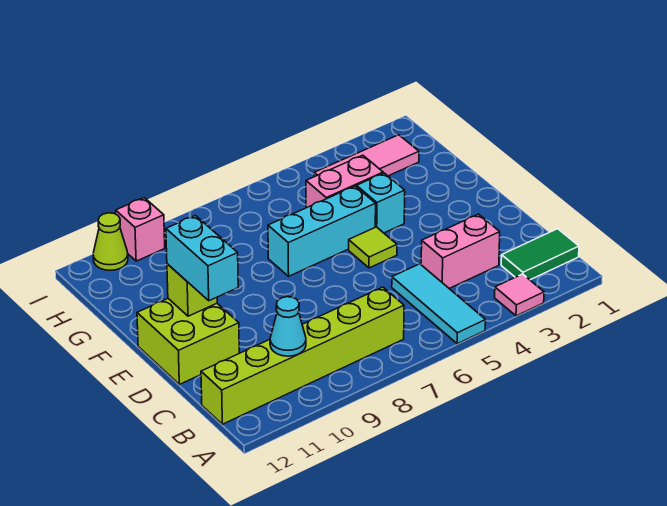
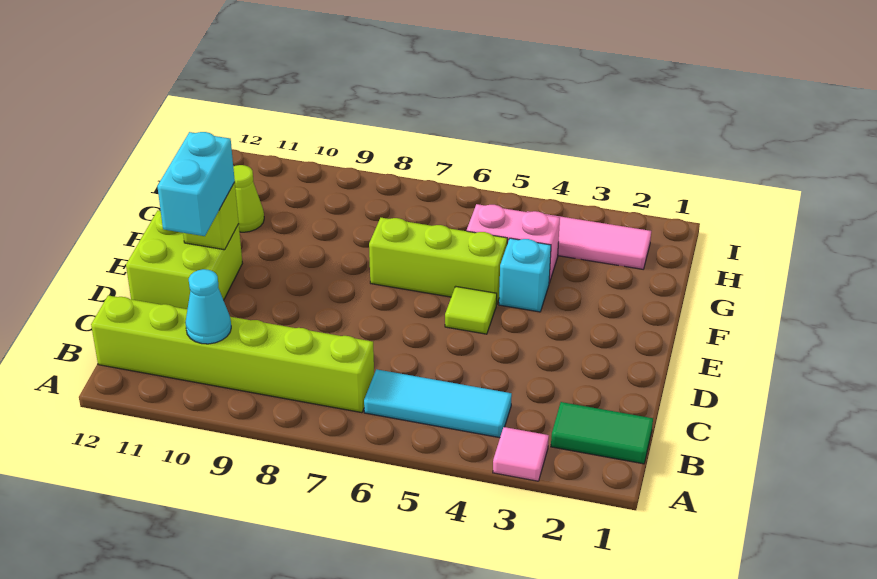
cyan tile A5:C5 level 1 -> cyan tile B4:B6 level 1
pink brick C3:C4 level 1 -> none
cyan brick F5:F7 level 1 -> lime brick F5:F7 level 1
pink brick I10 level 1 -> none
lime cone I11 level 1 -> lime cone G11 level 1

